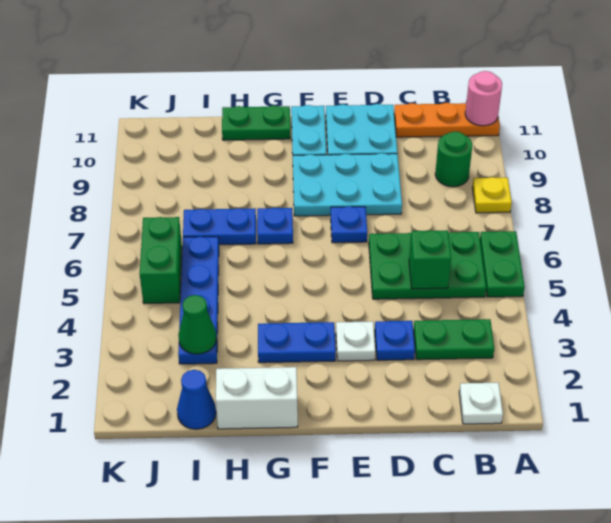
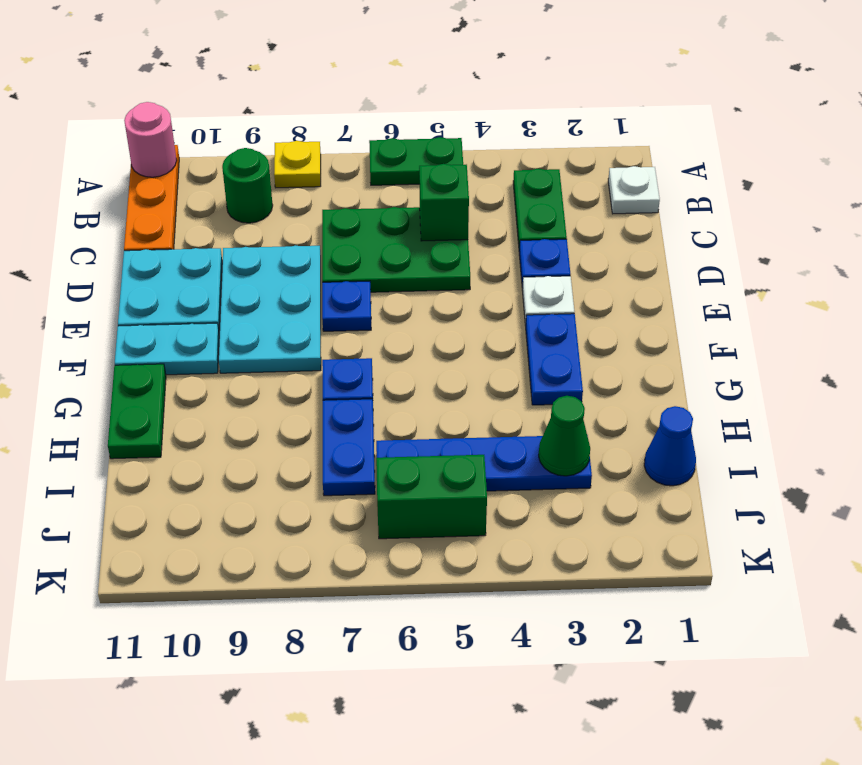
green plate B5:D6 level 1 -> green plate C5:D7 level 1
white brick G1:H1 level 1 -> none

